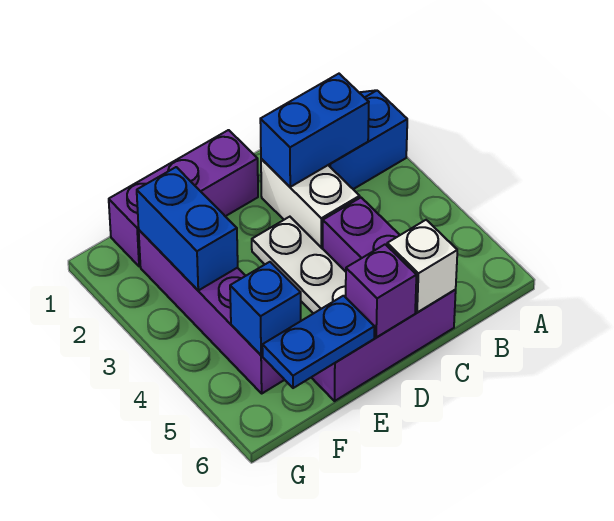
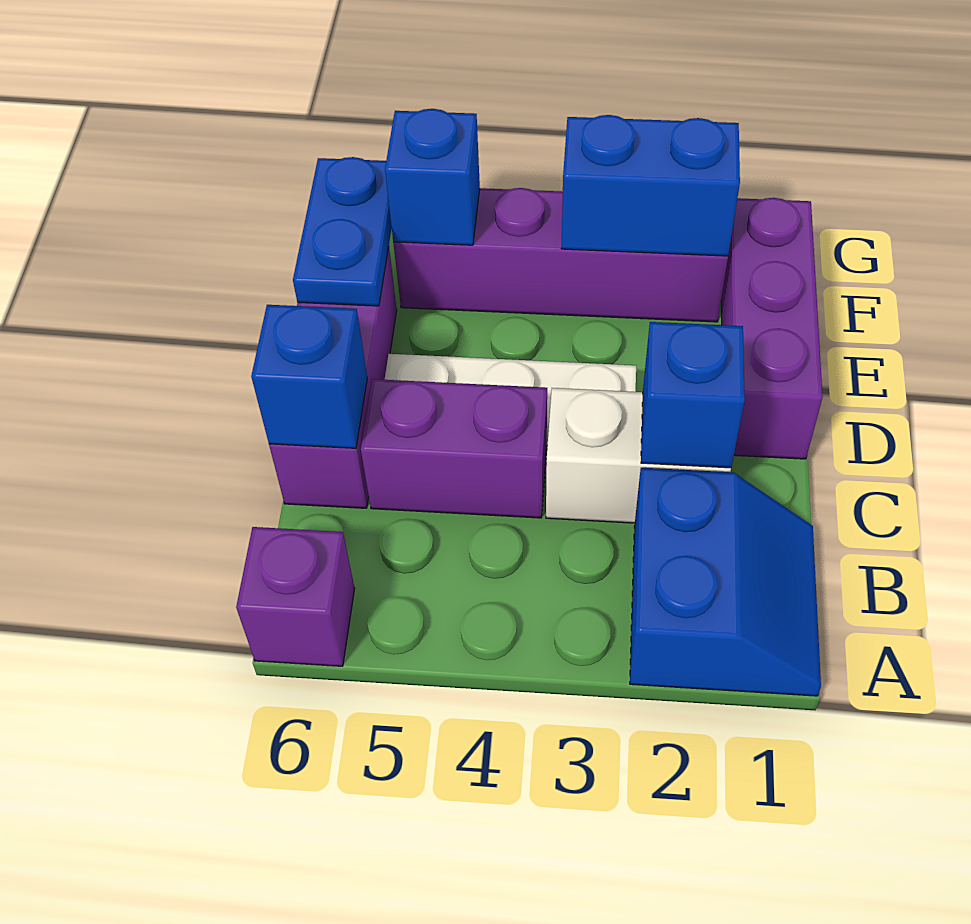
blue brick B2:C2 level 2 -> blue brick C2 level 2
white brick C6 level 2 -> blue brick C6 level 2
purple brick D6 level 2 -> purple brick A6 level 1

